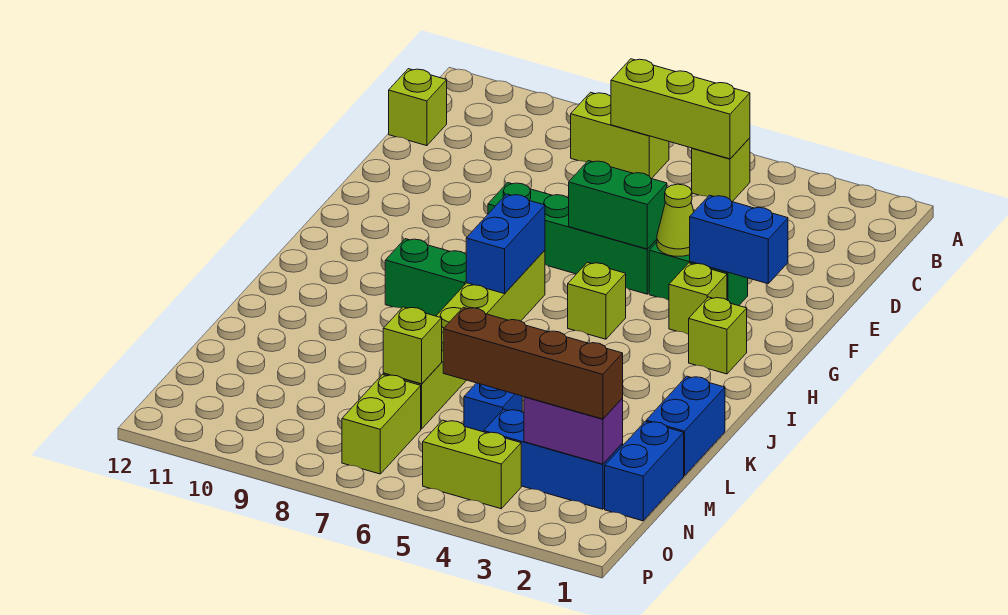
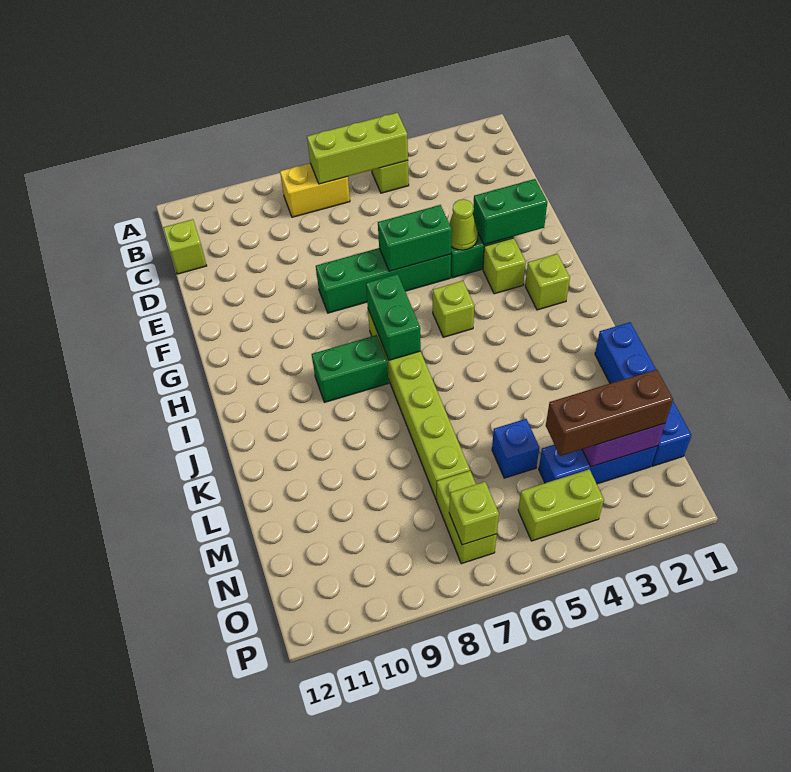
lime brick B7:B8 level 1 -> yellow brick B7:B8 level 1
blue brick F2:F3 level 2 -> green brick F2:F3 level 2
blue brick H7:I7 level 2 -> green brick H7:I7 level 2
lime brick M7 level 2 -> lime brick O7 level 2
brown brick N2:N5 level 3 -> brown brick N2:N4 level 3

